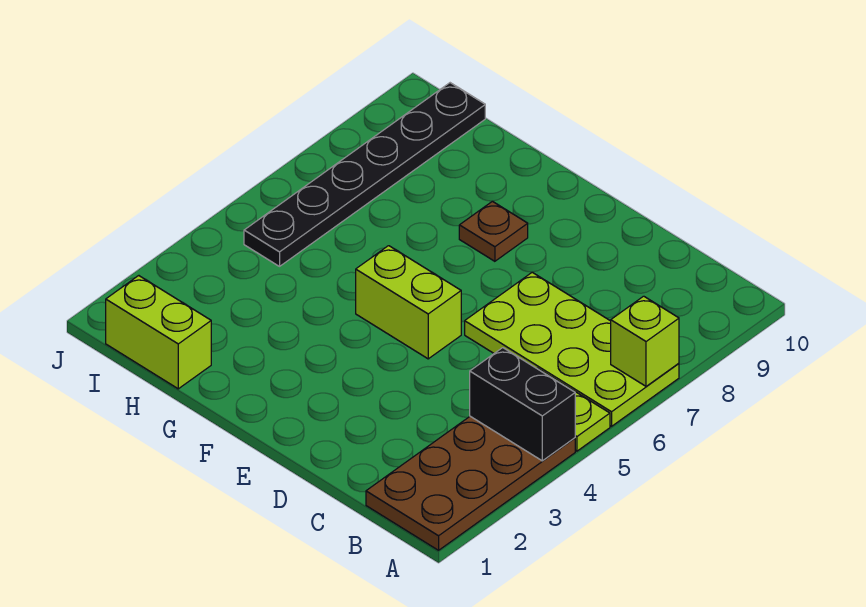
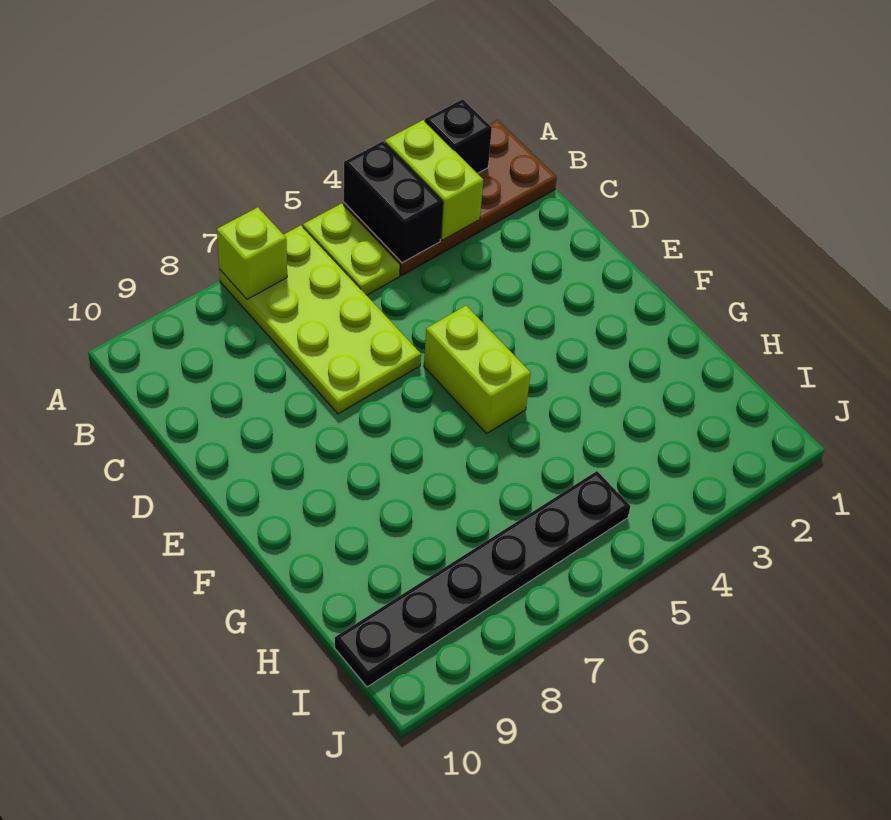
none -> black brick A2 level 2
brown plate F8 level 1 -> none
lime brick H1:I1 level 1 -> lime brick A3:B3 level 2

